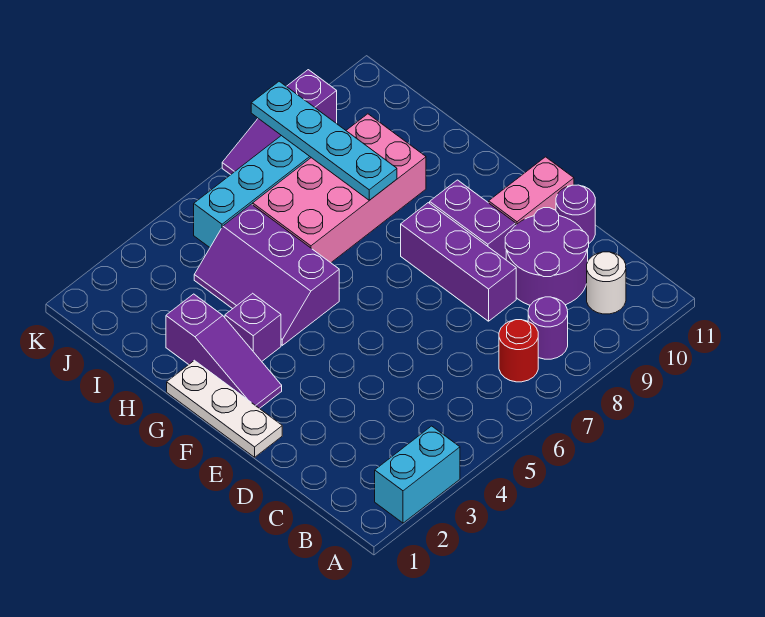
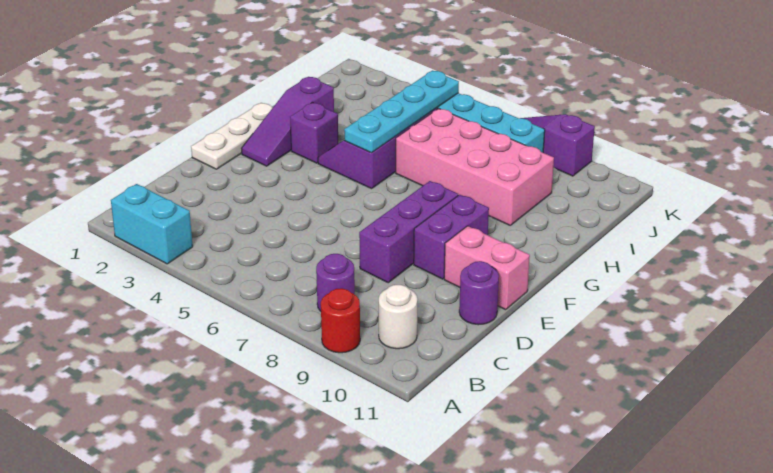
red round brick B7 level 1 -> red round brick A9 level 1
purple round brick C9:D10 level 1 -> none
cyan plate H8:K8 level 2 -> cyan plate G5:J5 level 2

